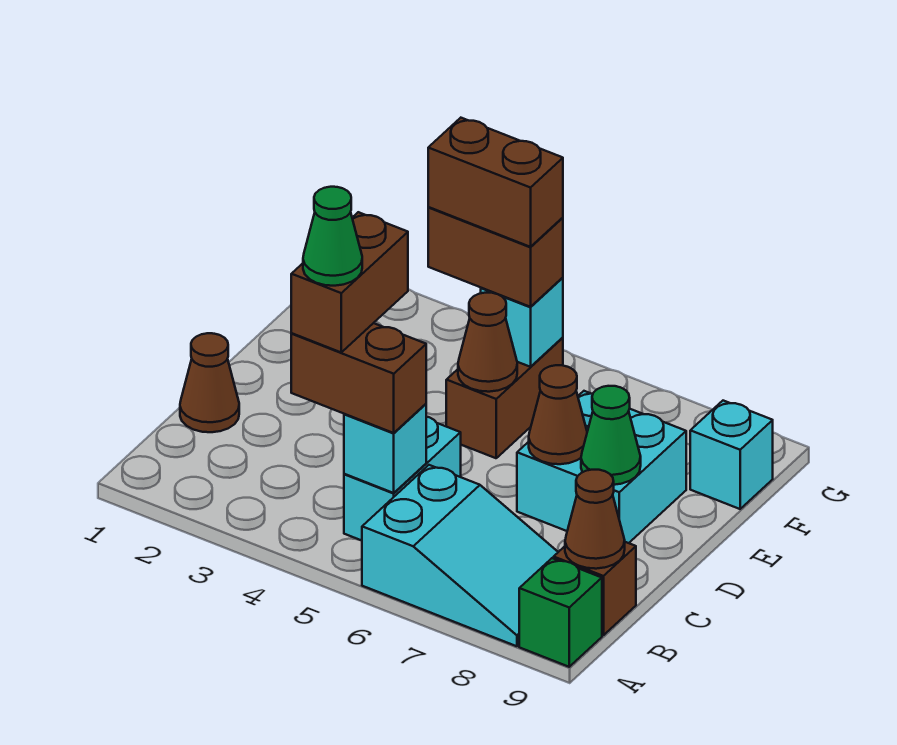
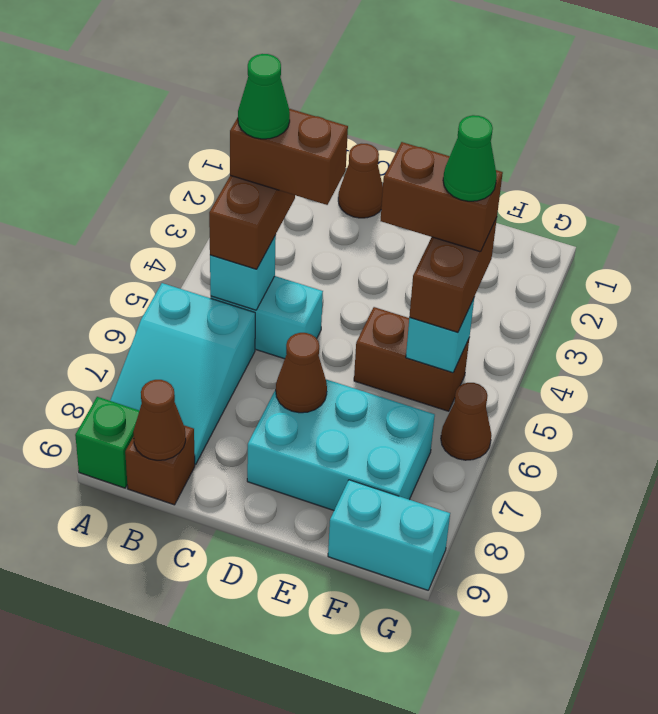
cyan brick D7:E8 level 1 -> cyan brick D7:F8 level 1
green cone D8 level 2 -> green cone F4 level 5
brown cone E5 level 2 -> brown cone G6 level 1
brown brick F4:F5 level 4 -> brown brick E4:F4 level 4
cyan brick F9 level 1 -> cyan brick F9:G9 level 1

